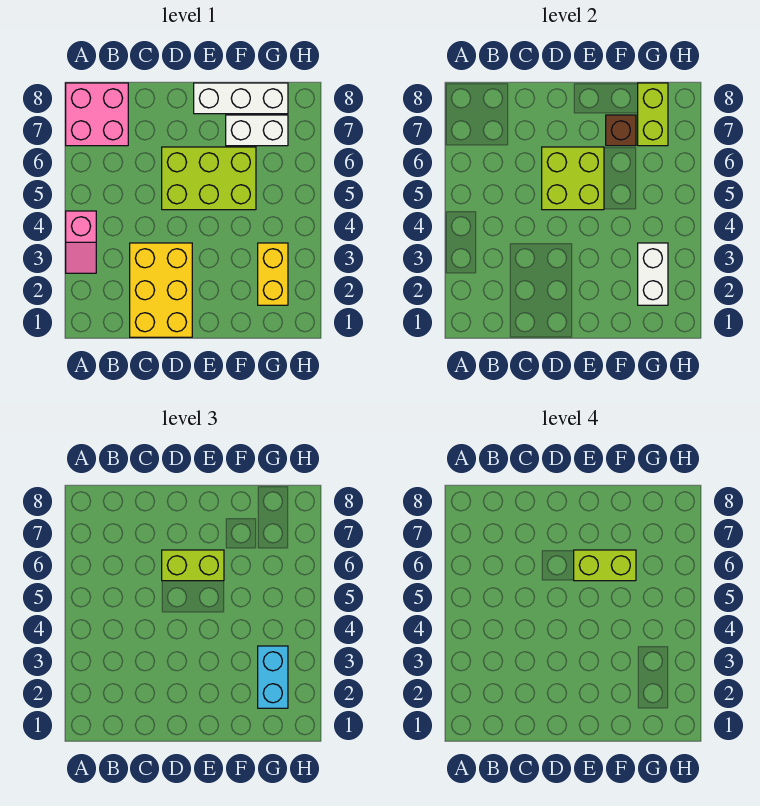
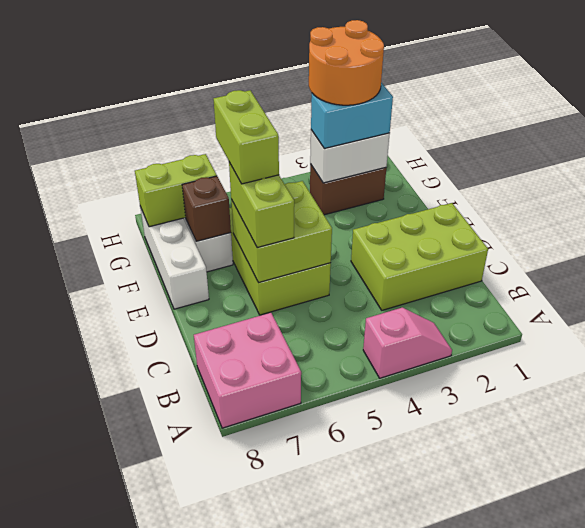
yellow brick C1:D3 level 1 -> lime brick C1:D3 level 1
yellow brick G2:G3 level 1 -> brown brick G2:G3 level 1
none -> orange round brick G2:H3 level 4

